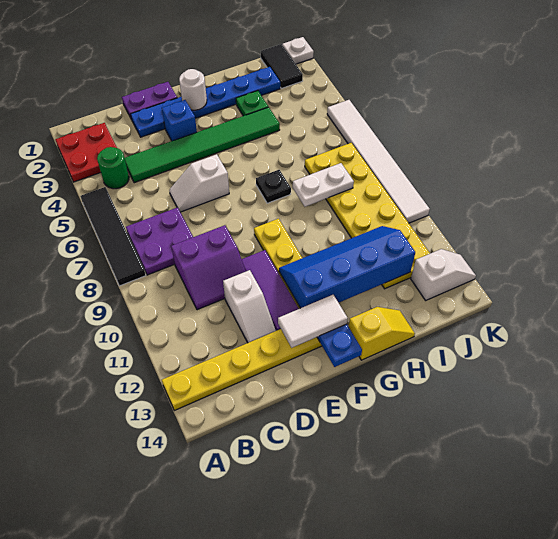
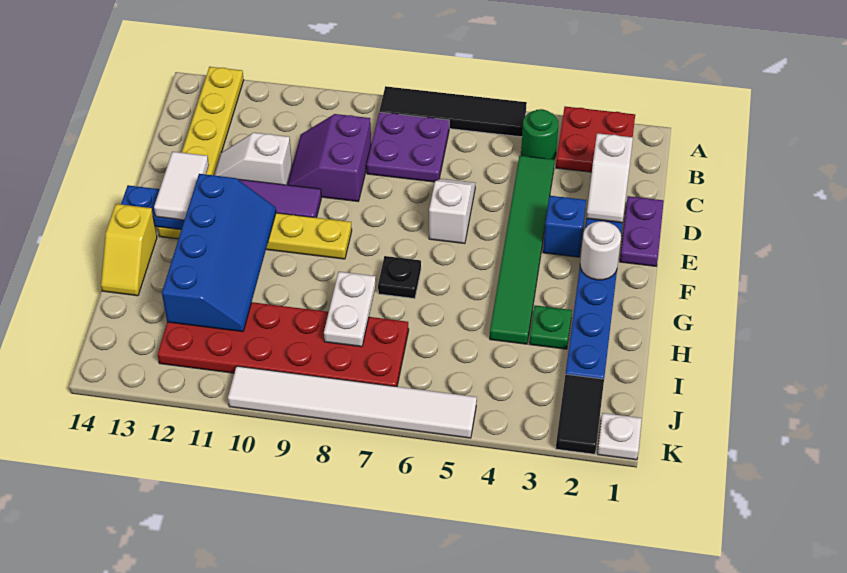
yellow plate I7:J12 level 1 -> red plate I7:J12 level 1
black tile J1:J2 level 1 -> black tile J2:K2 level 1
white slope J13:K13 level 1 top J -> white slope C2:D2 level 2 top C

